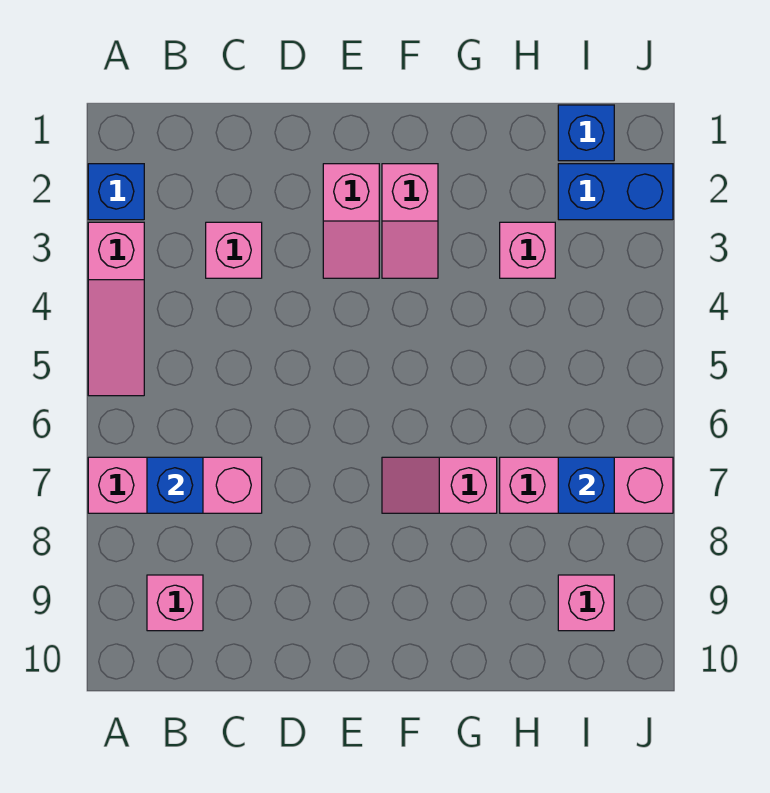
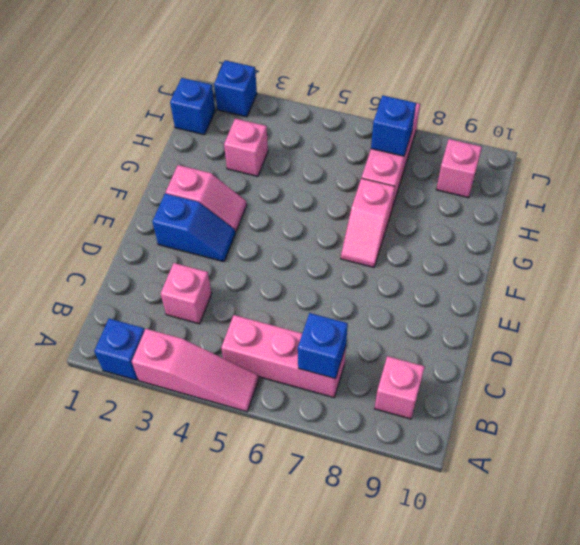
pink brick A7:C7 level 1 -> pink brick B5:B7 level 1
pink slope E2:E3 level 1 top 2 -> blue slope E2:E3 level 1 top 2
blue brick I2:J2 level 1 -> blue brick J2 level 1

